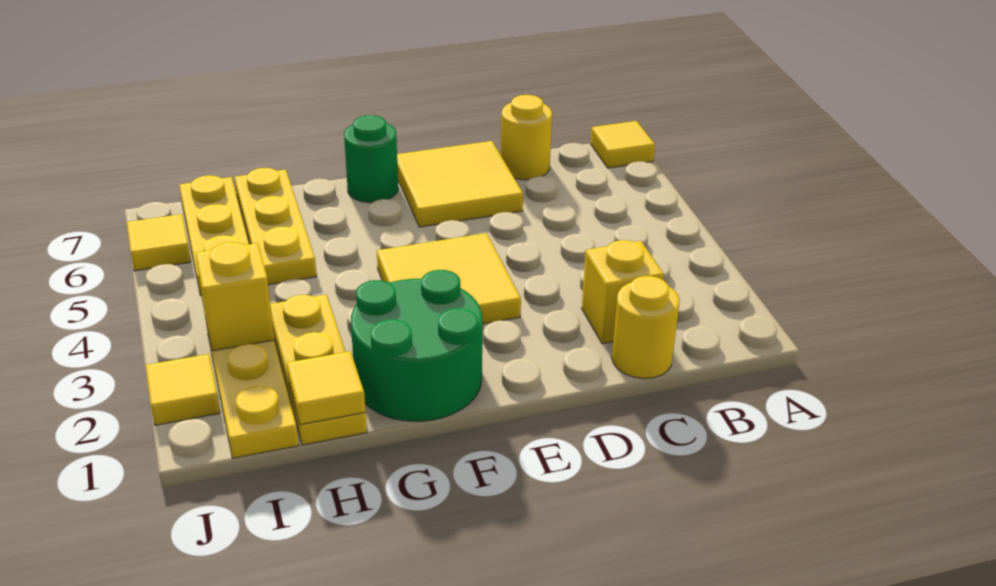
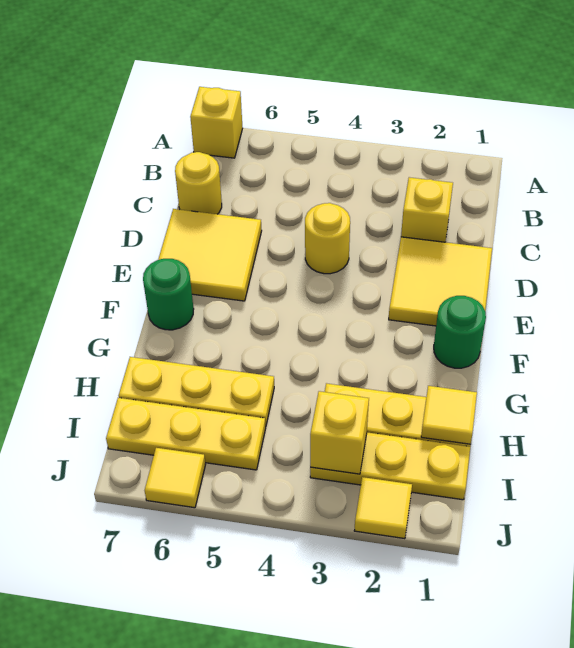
yellow tile A7 level 1 -> yellow brick A7 level 1
yellow round brick C1 level 1 -> yellow round brick D4 level 1
yellow tile E3:F4 level 1 -> yellow tile D1:E2 level 1
green round brick F1:G2 level 1 -> green round brick F1 level 1

